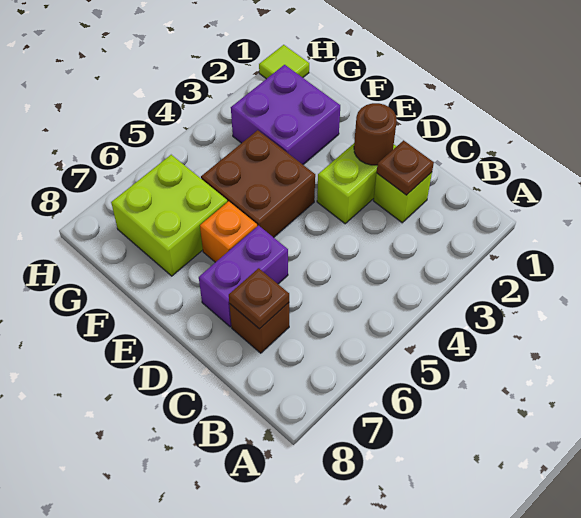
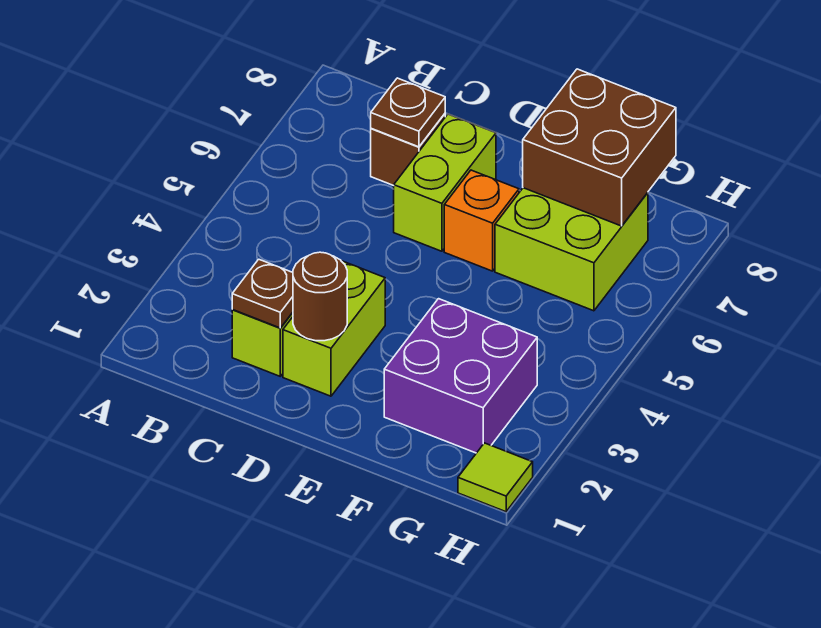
purple brick D6:D7 level 1 -> lime brick D6:D7 level 1
brown brick E4:F5 level 1 -> brown brick F7:G8 level 2

